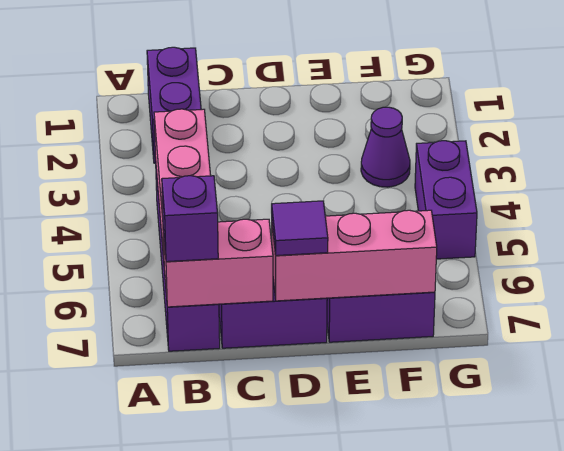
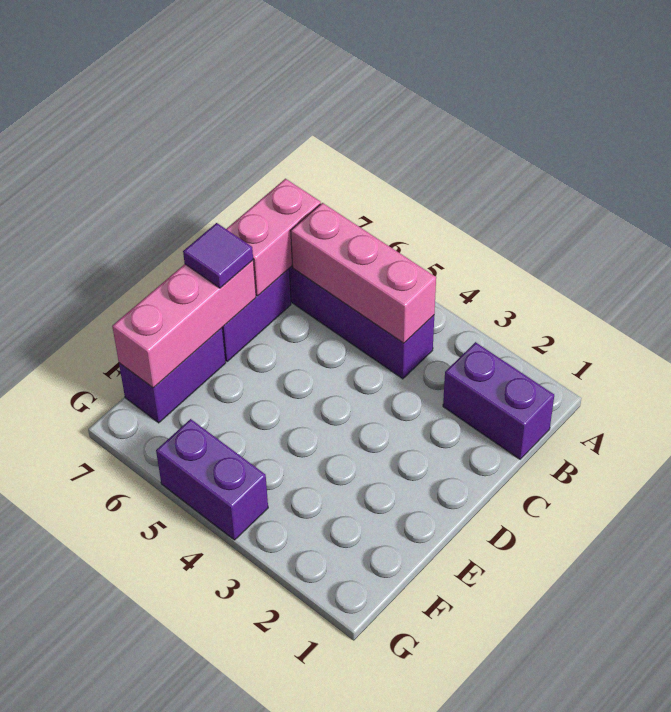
purple brick B7 level 3 -> none
purple cone F3 level 1 -> none

